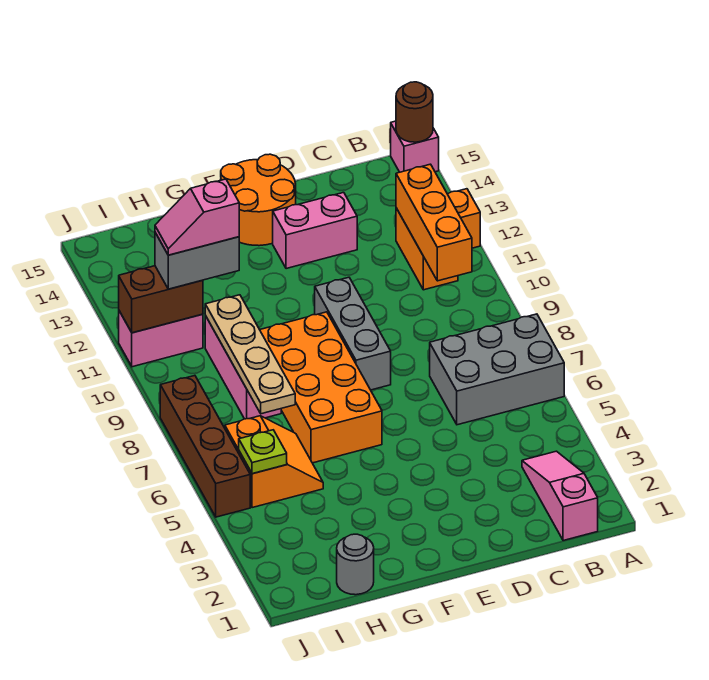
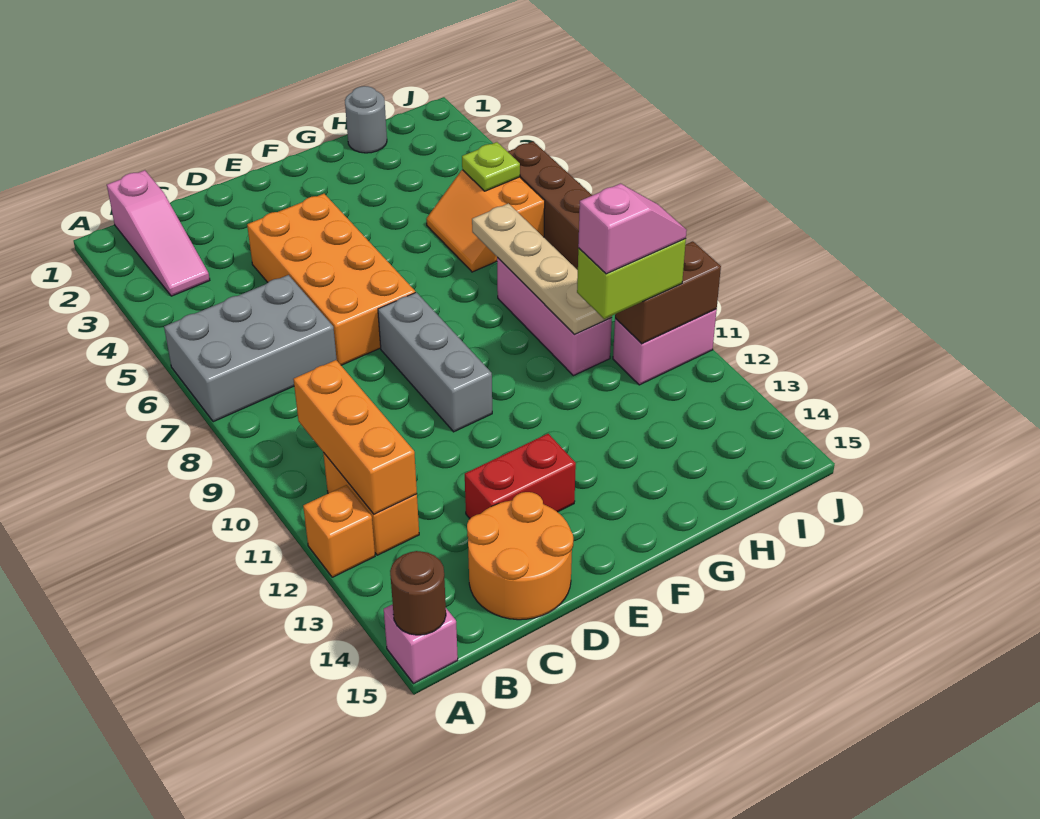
pink brick D13:E13 level 1 -> red brick D13:E13 level 1
orange round brick E14:F15 level 1 -> orange round brick C14:D15 level 1
orange brick F6:G9 level 1 -> orange brick D4:E7 level 1
grey brick H11:I11 level 3 -> lime brick H11:I11 level 3

